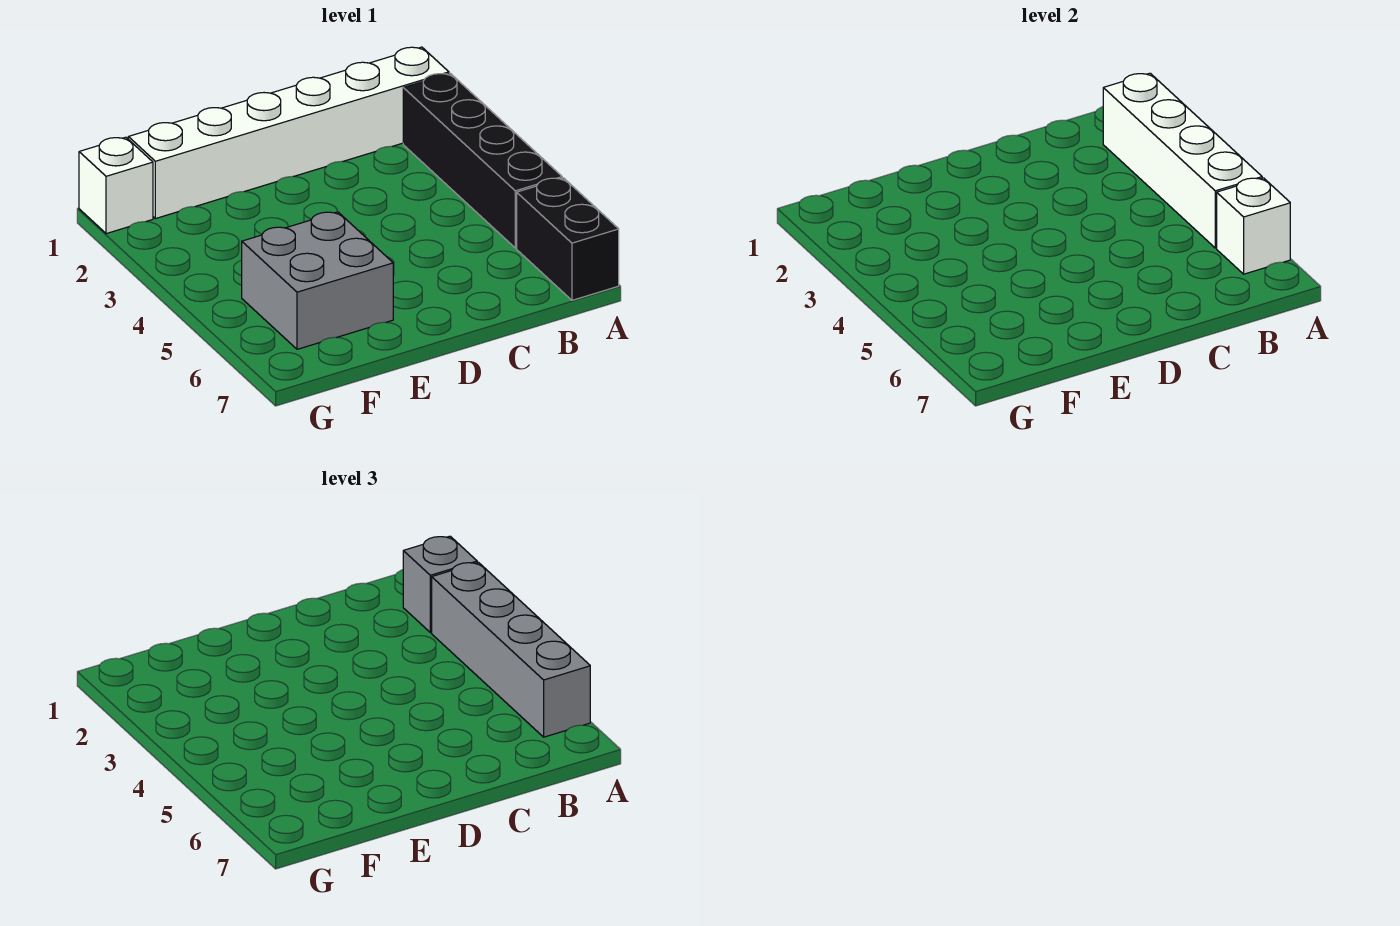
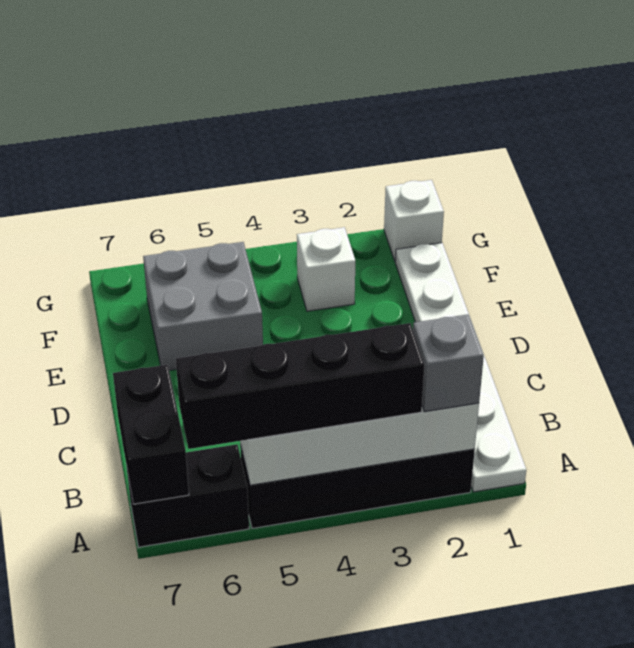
white brick A1:F1 level 1 -> white plate A1:F1 level 1
grey brick A3:A6 level 3 -> black brick A3:A6 level 3
white brick A6 level 2 -> white brick F3 level 1
none -> black brick A7:B7 level 2

